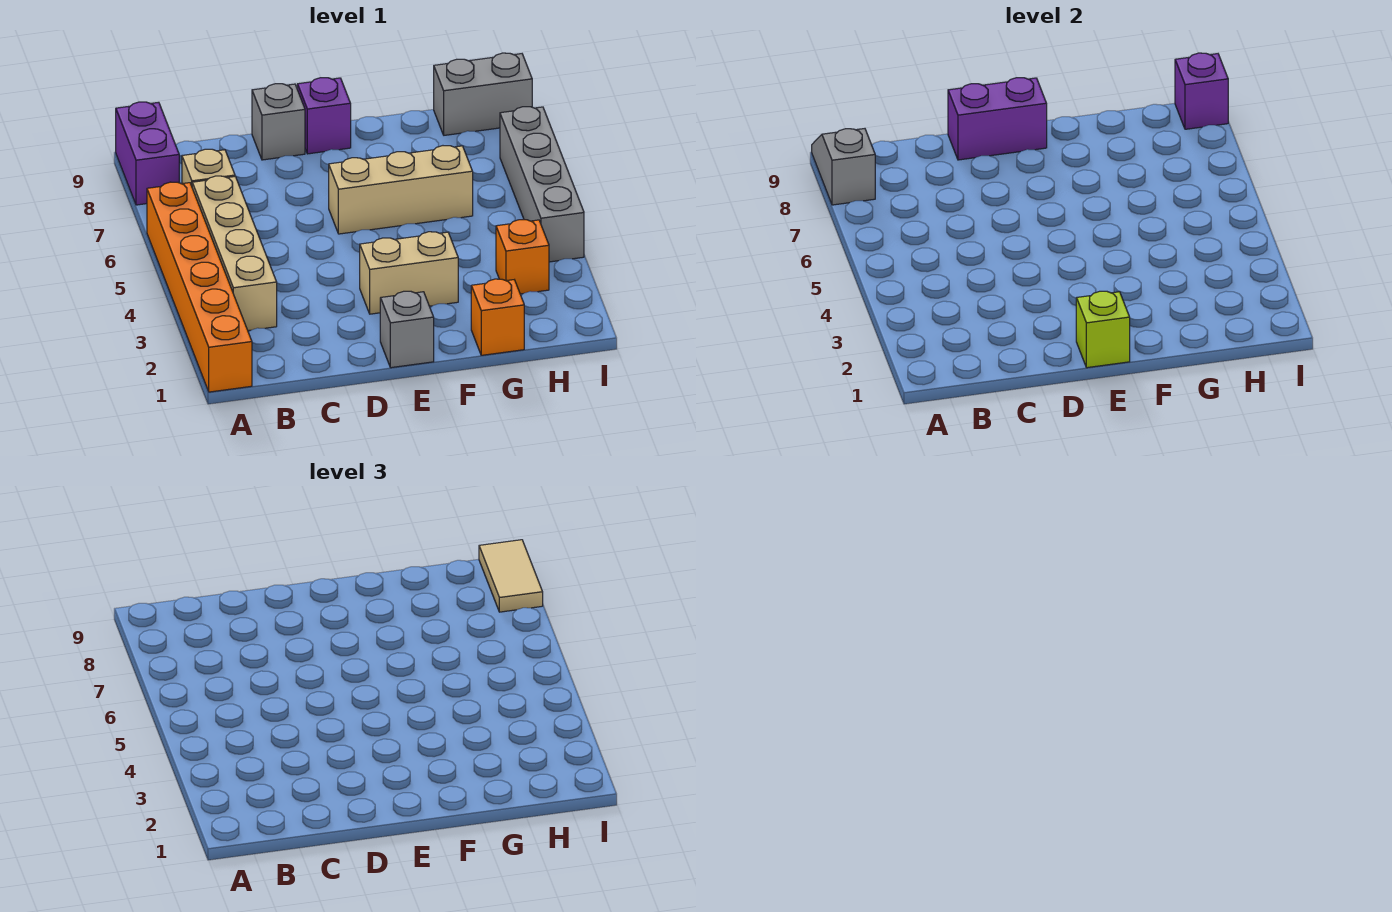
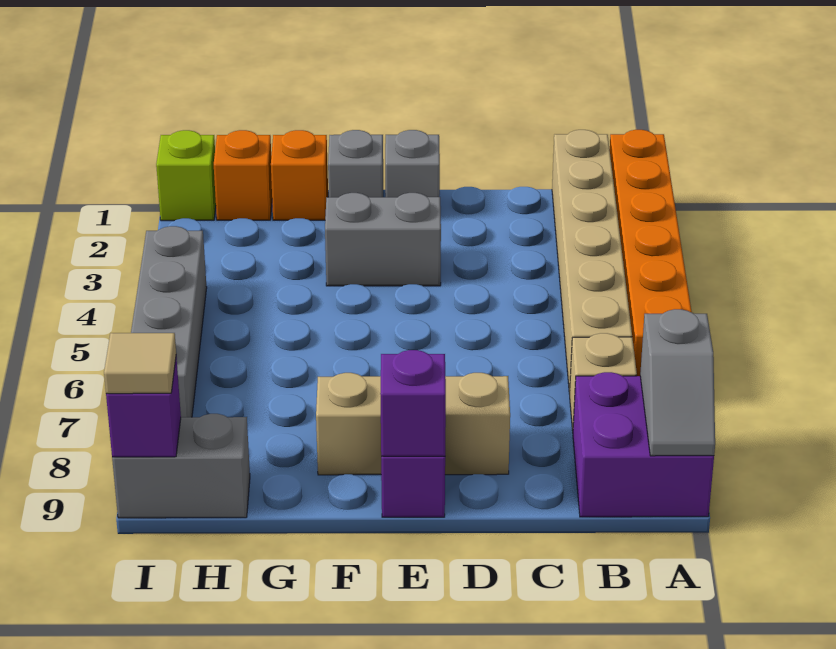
purple brick A8:A9 level 1 -> purple brick A8:B9 level 1
tan brick B3:B6 level 1 -> tan brick B1:B6 level 1
grey brick D9 level 1 -> grey brick F1 level 1
purple brick D9:E9 level 2 -> purple brick E9 level 2
lime brick E1 level 2 -> lime brick I1 level 1
tan brick E3:F3 level 1 -> grey brick E3:F3 level 1
tan brick E6:G6 level 1 -> tan brick D8:F8 level 1
orange brick H3 level 1 -> orange brick H1 level 1
tan tile I8:I9 level 3 -> tan tile I9 level 3

